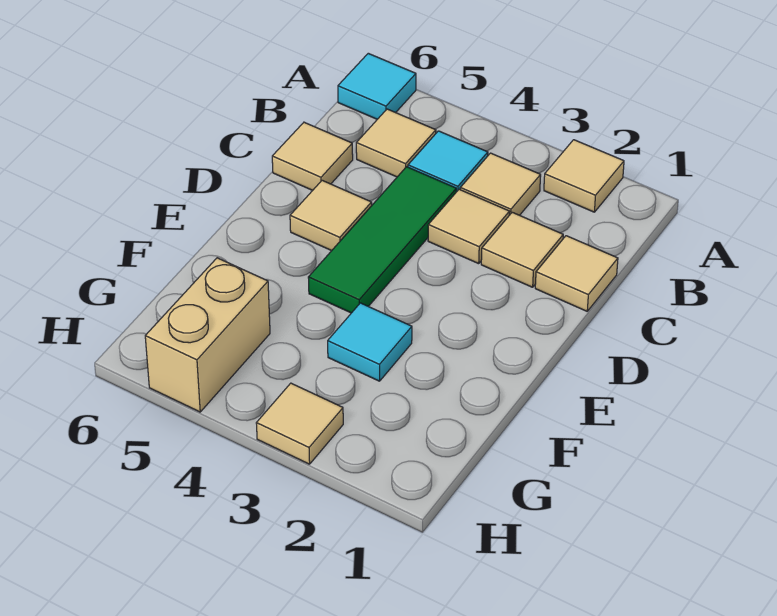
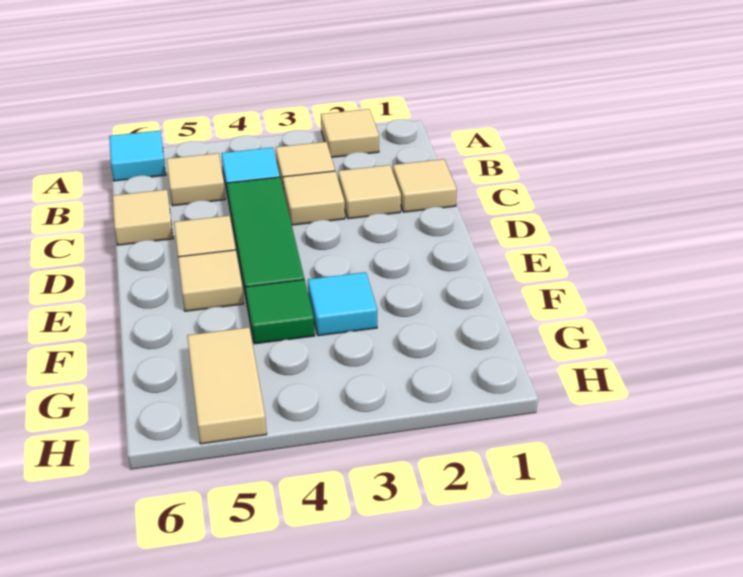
none -> green tile F4 level 1
tan brick G5:H5 level 1 -> tan tile G5:H5 level 1
tan tile H3 level 1 -> tan tile E5 level 1

